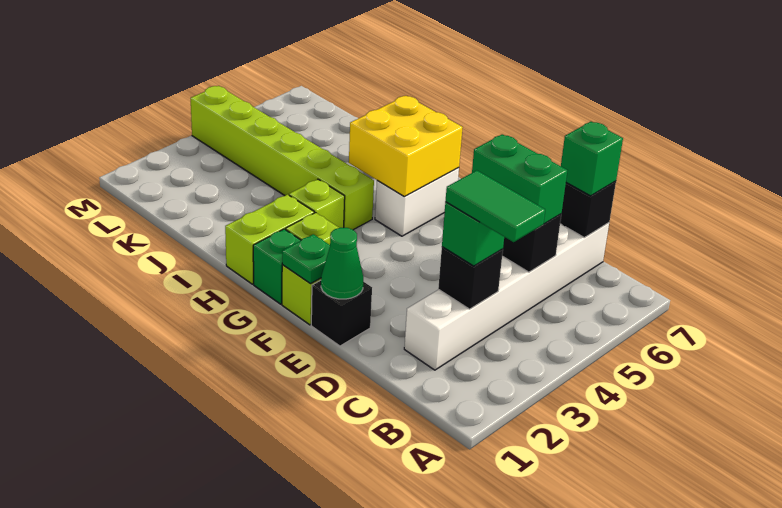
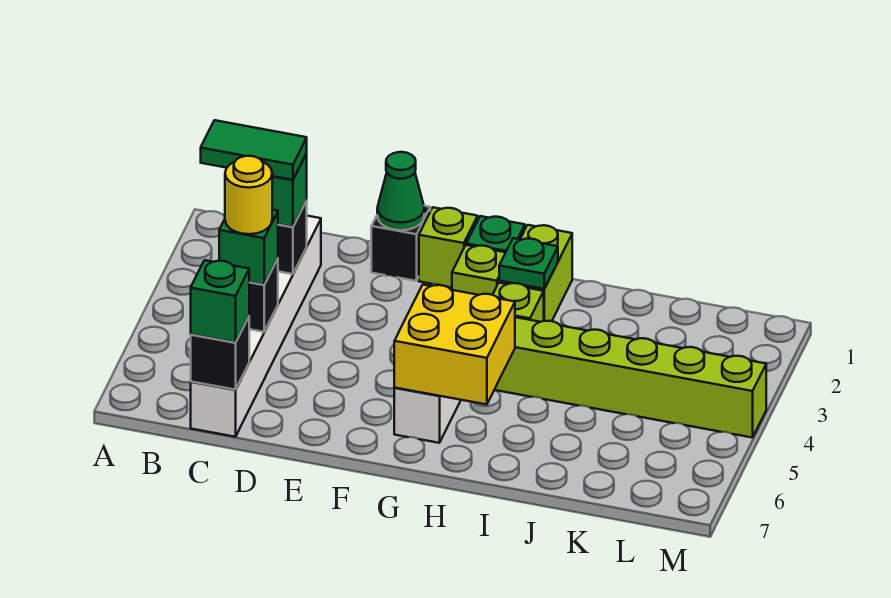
green brick C5:D5 level 3 -> green brick C5 level 3
none -> yellow round brick C5 level 4
green plate F1 level 2 -> green plate H2 level 2

